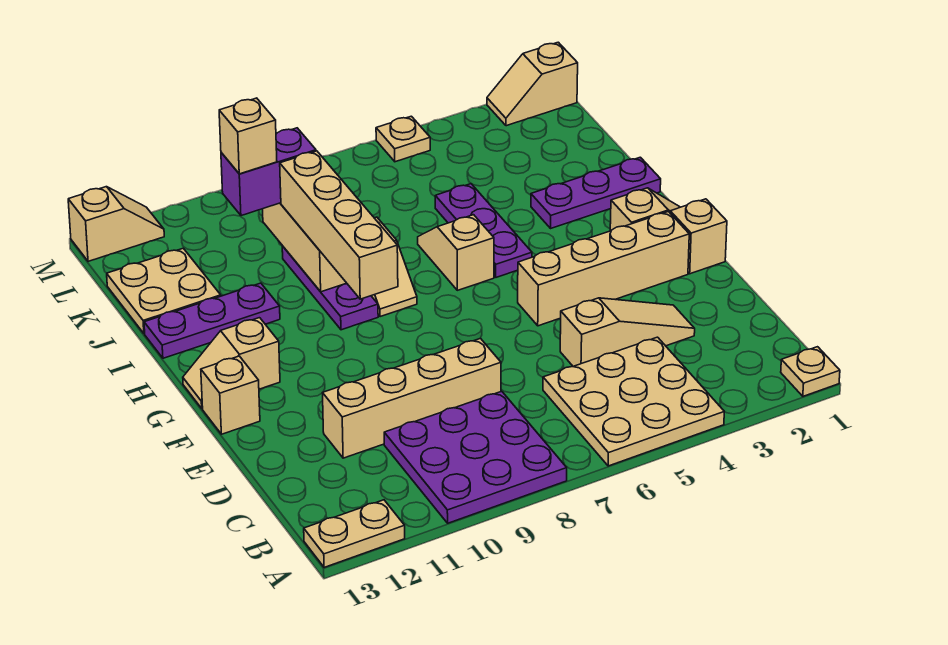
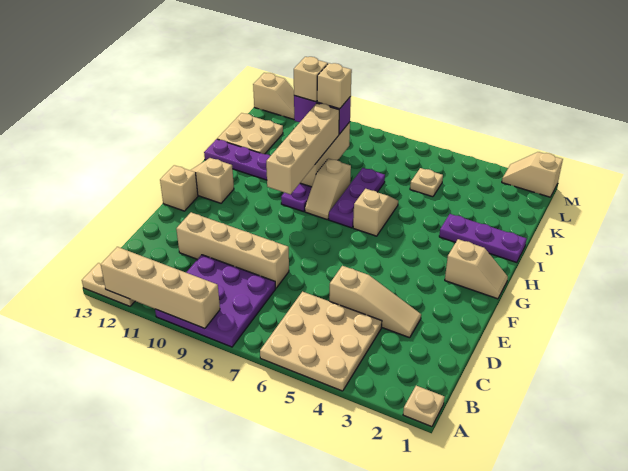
tan brick F1 level 1 -> tan brick K9 level 4
tan brick F2:F5 level 1 -> tan brick A9:A12 level 2
purple plate H5:J5 level 1 -> purple plate H7:J7 level 1
tan plate M5 level 1 -> tan plate K5 level 1

